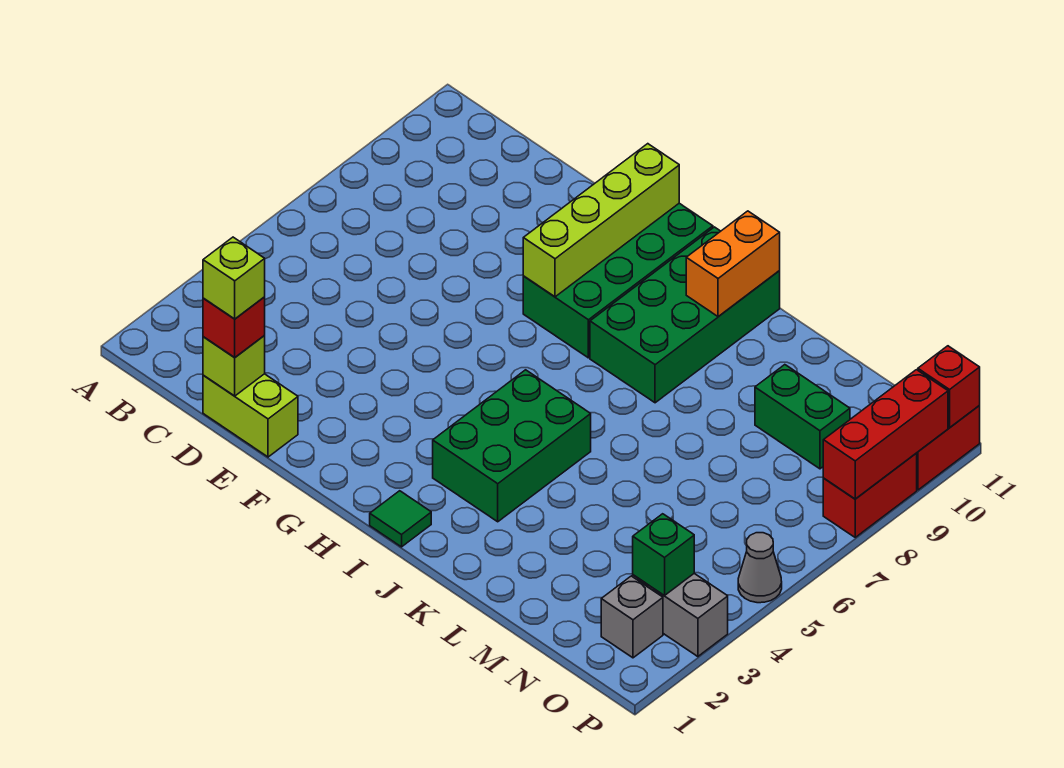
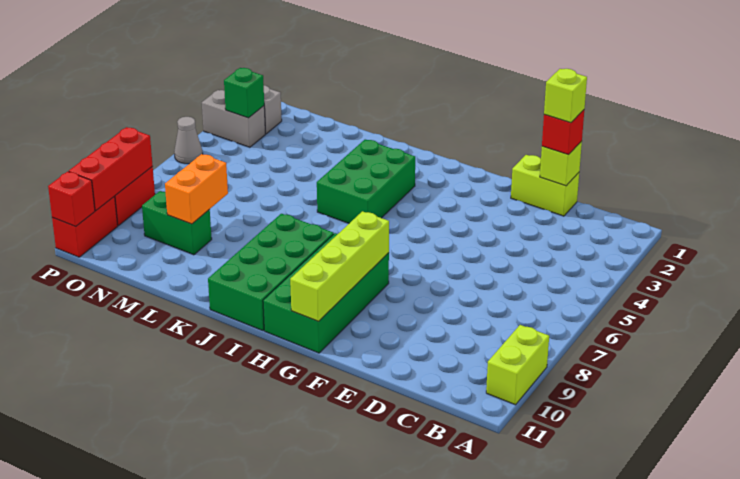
none -> lime brick A9:A10 level 1
green tile I1 level 1 -> none
orange brick J10:J11 level 2 -> orange brick M8:M9 level 2

